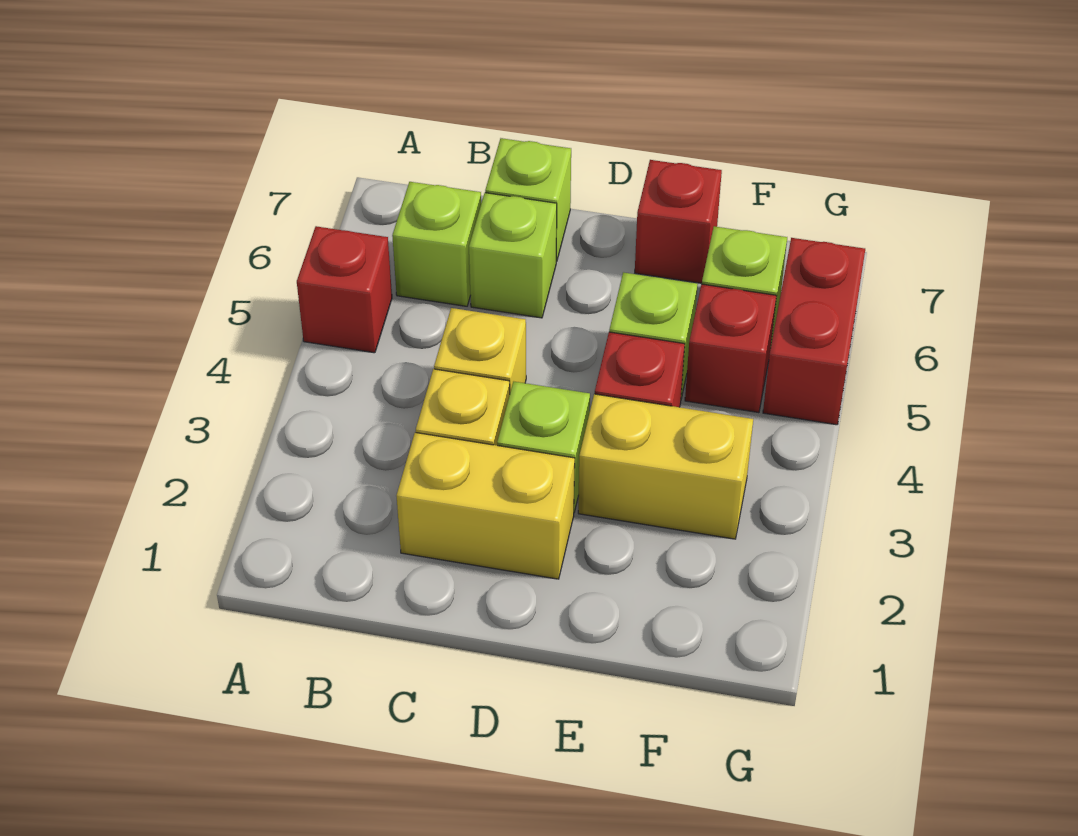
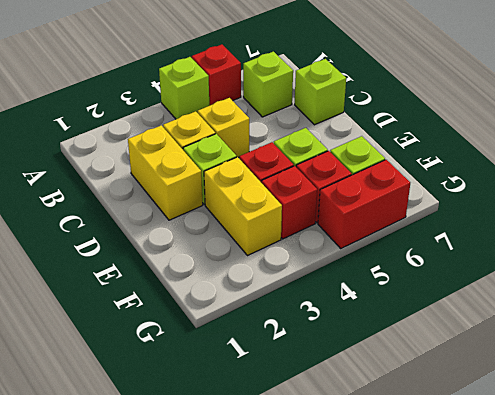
lime brick C6 level 1 -> lime brick A4 level 1
red brick E7 level 1 -> red brick F4 level 1

